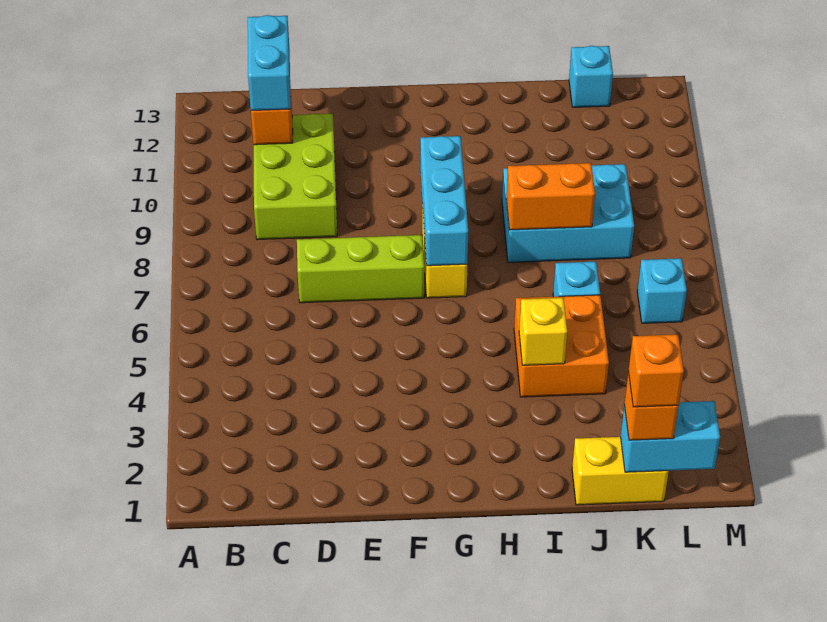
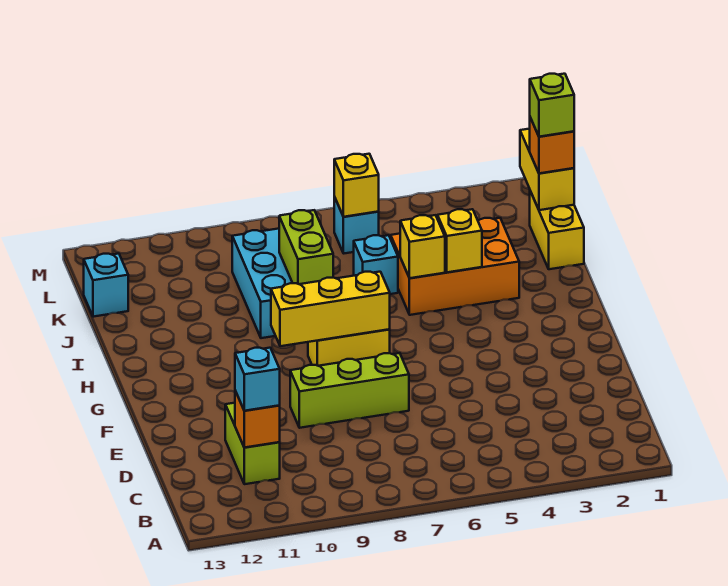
lime brick C9:D11 level 1 -> lime brick C11:D11 level 1
cyan brick C11:C12 level 3 -> cyan brick C11 level 3
lime brick D7:F7 level 1 -> lime brick E7:E9 level 1
cyan brick G7:G9 level 2 -> yellow brick G7:G9 level 2
orange brick I4:J5 level 1 -> orange brick I3:J5 level 1
none -> yellow brick I5 level 2
orange brick I8:J8 level 2 -> lime brick I8:J8 level 2
cyan brick K1:L1 level 2 -> yellow brick K1:L1 level 2
orange brick K1 level 4 -> lime brick K1 level 4
none -> yellow brick L6 level 2

